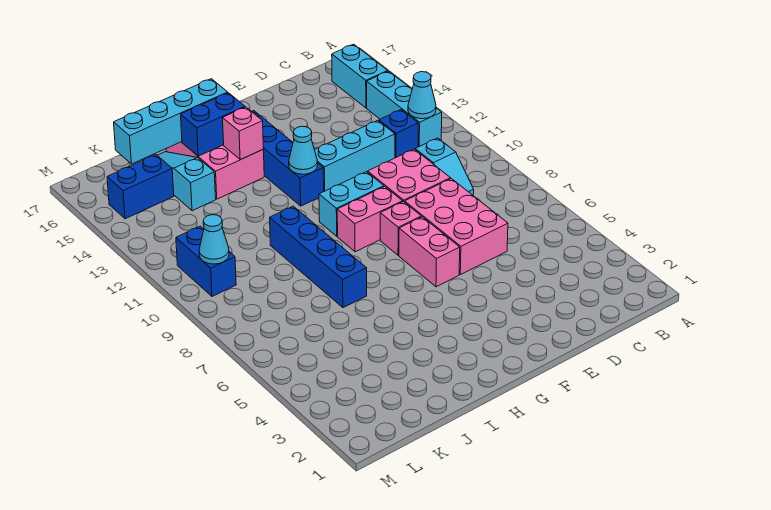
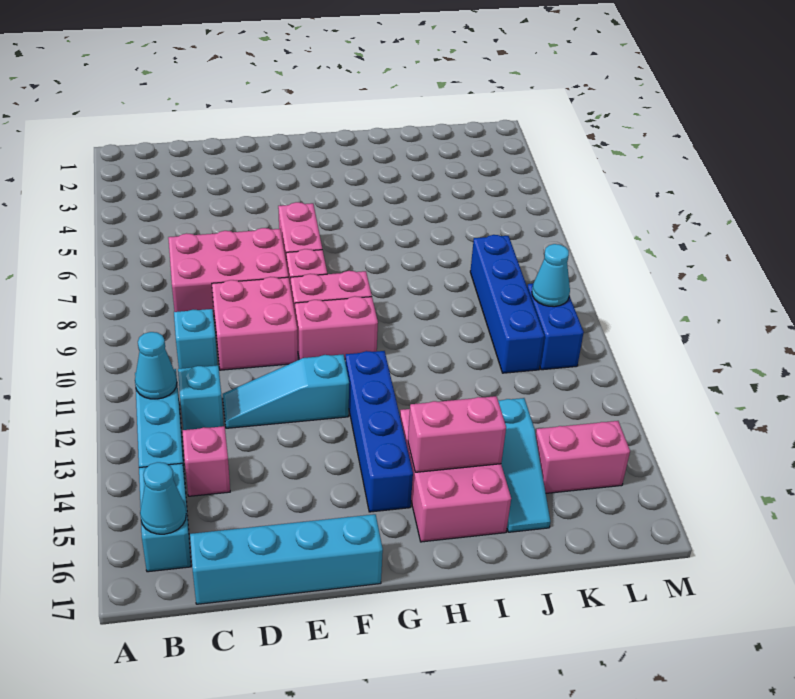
blue brick C12 level 1 -> cyan brick C12 level 1
pink brick D6:E8 level 1 -> pink brick C7:E8 level 1
cyan brick D12:F12 level 1 -> cyan slope D12:F12 level 1 top F
cyan brick F10:G10 level 1 -> pink brick F10:G10 level 1
cyan cone G12 level 2 -> cyan cone B16 level 2
pink brick H14 level 2 -> pink brick C14 level 1
blue brick H15:I15 level 2 -> pink brick H15:I15 level 2
cyan brick H16:K16 level 2 -> cyan brick C17:F17 level 1
blue brick I7:I10 level 1 -> blue brick K8:K11 level 1
blue brick K15:L15 level 1 -> pink brick K15:L15 level 1

